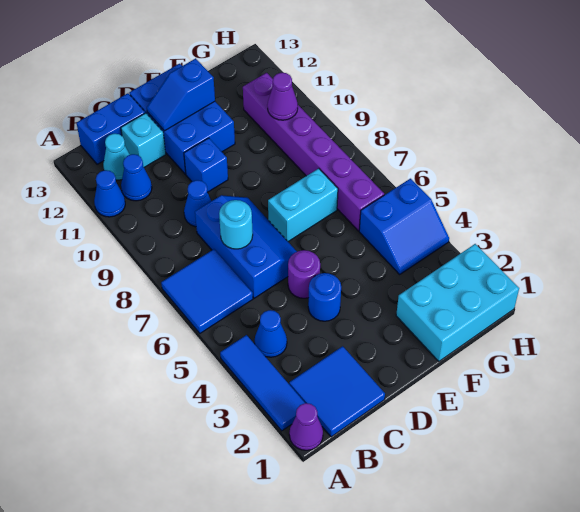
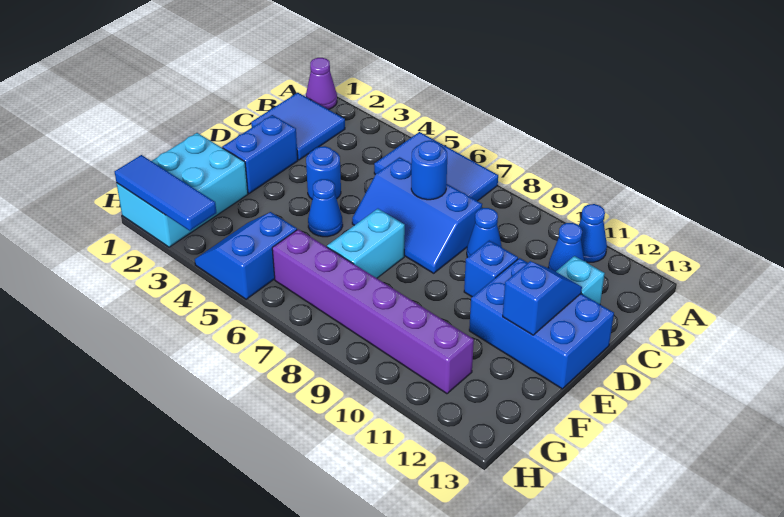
blue tile A2:A4 level 1 -> blue tile H1:H3 level 2
blue tile A6:B7 level 1 -> blue tile A5:B7 level 1
blue cone B4 level 1 -> blue cone E5 level 1
cyan cone B12 level 1 -> none
blue brick B13:C13 level 1 -> blue brick D2:E2 level 1
cyan round brick C7 level 2 -> blue round brick C7 level 2
purple round brick D5 level 1 -> none
purple cone G10 level 2 -> none

